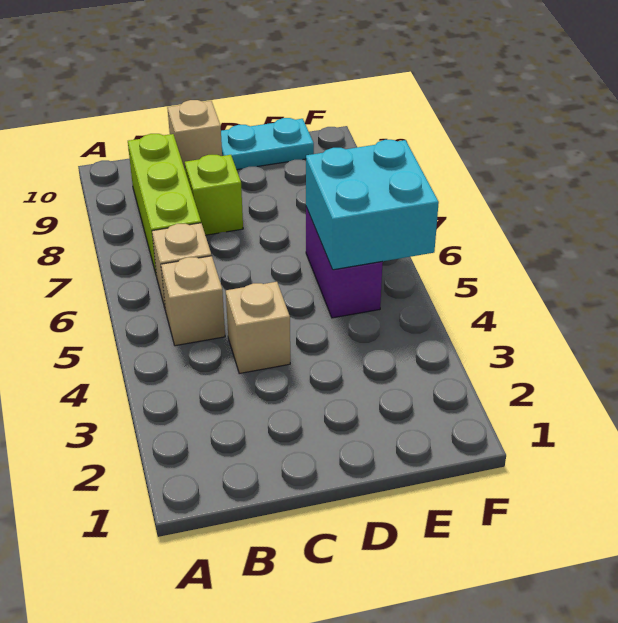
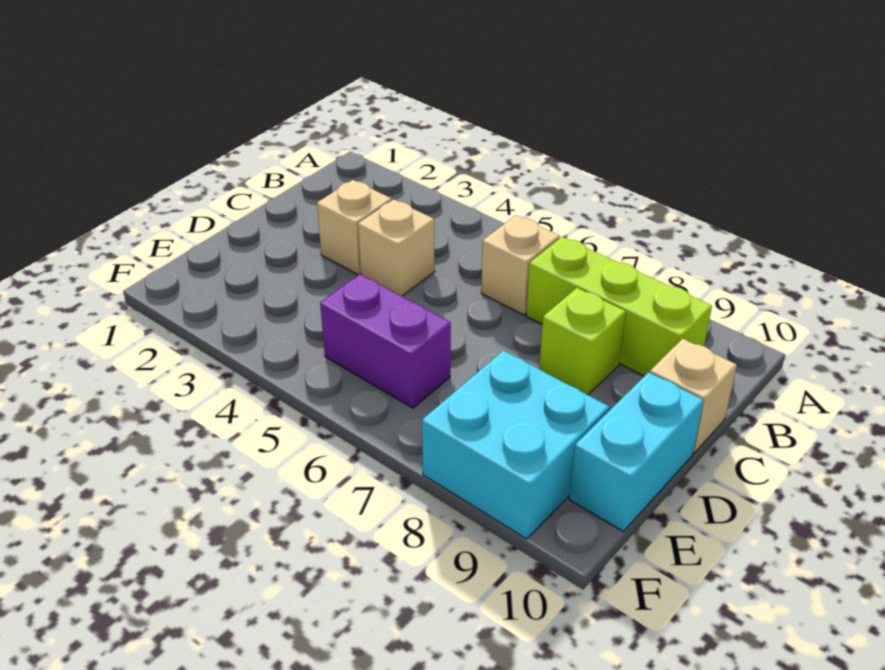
tan brick B5 level 1 -> tan brick C3 level 1
cyan plate D10:E10 level 1 -> cyan brick D10:E10 level 1
cyan brick E5:F6 level 2 -> cyan brick E8:F9 level 1

